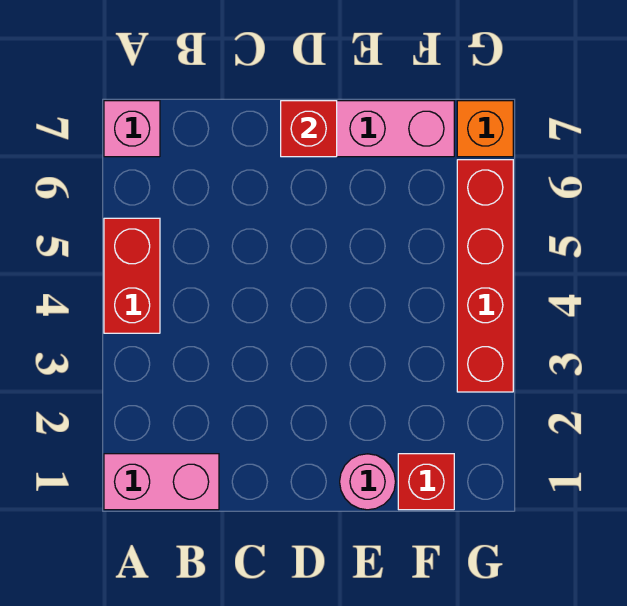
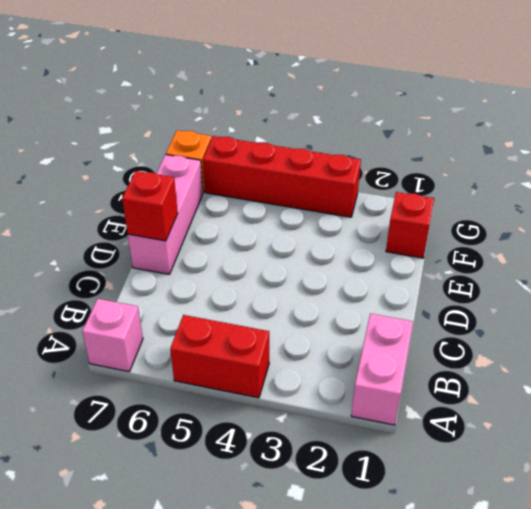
pink round brick E1 level 1 -> none

